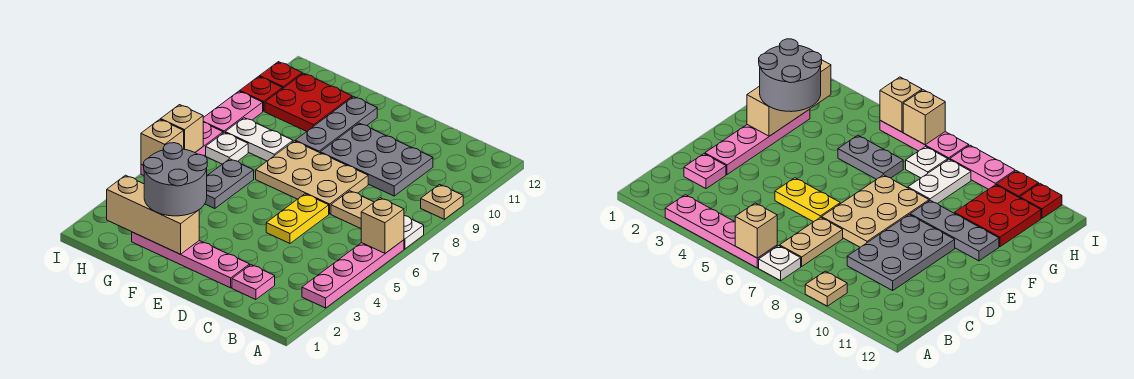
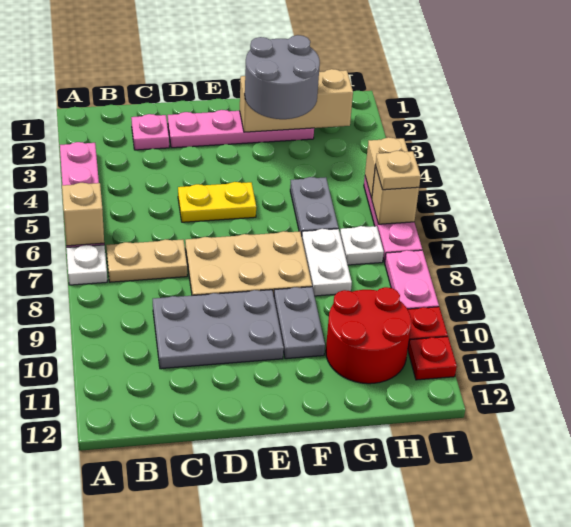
tan plate A9 level 1 -> tan plate I6 level 3
yellow plate D5:D6 level 1 -> yellow plate D5:E5 level 1
grey plate F9:F11 level 1 -> grey plate F9:F10 level 1
white plate G8:H8 level 1 -> white plate G7:G8 level 1
red plate G10:H11 level 1 -> red round brick G10:H11 level 1

